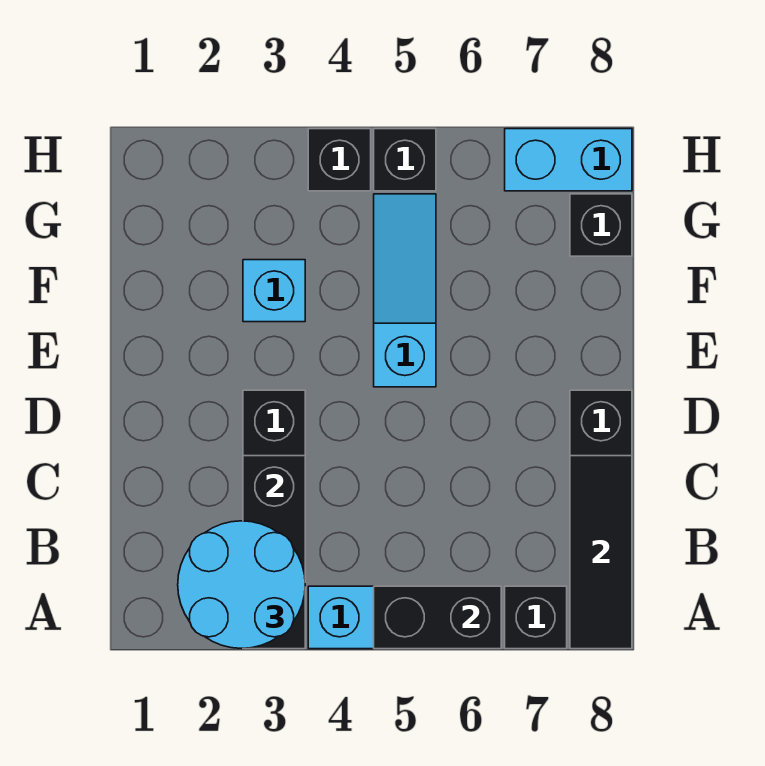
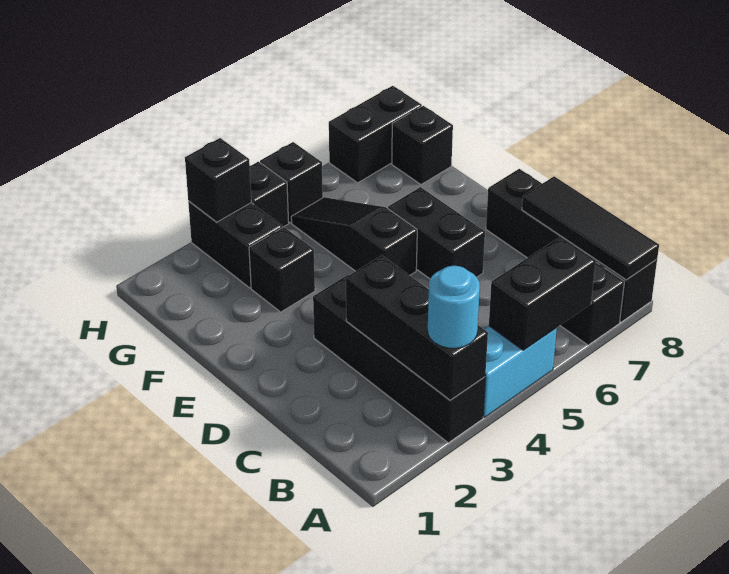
cyan round brick A2:B3 level 3 -> cyan round brick A3 level 3
none -> black brick D6:E6 level 1
cyan slope E5:G5 level 1 top E -> black slope E5:G5 level 1 top E
cyan brick F3 level 1 -> black brick F3 level 1
none -> black brick G3:H3 level 1
none -> black brick H3 level 2
cyan brick H7:H8 level 1 -> black brick H7:H8 level 1

